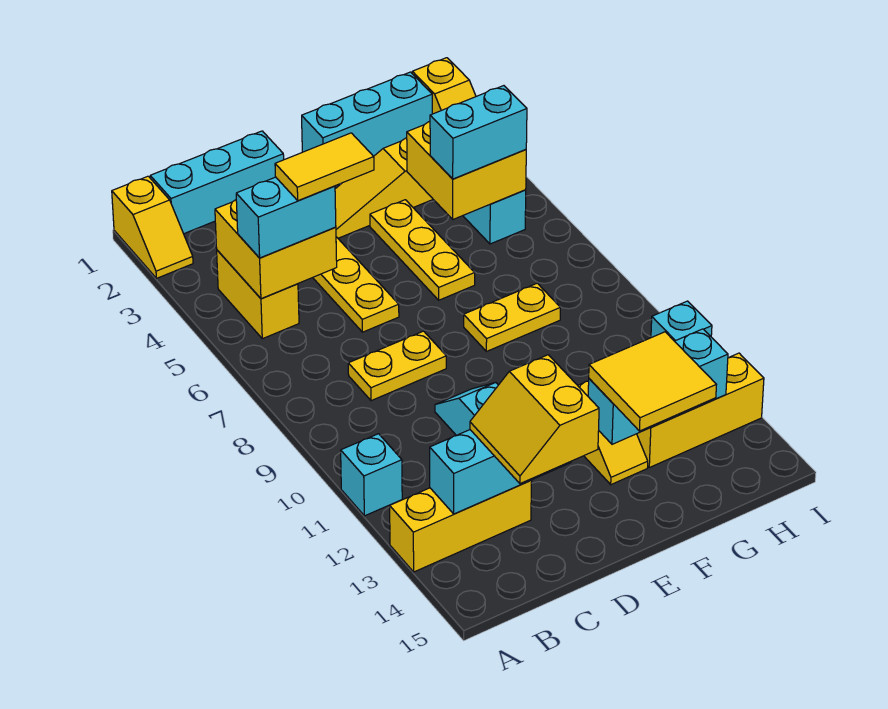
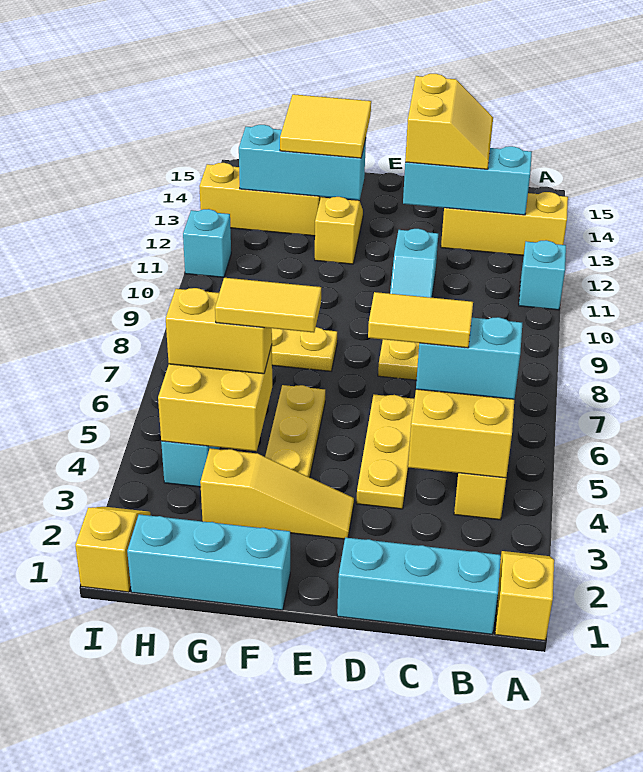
none -> yellow tile F5:G5 level 4
cyan brick G5:H5 level 3 -> yellow brick G5:H5 level 3

